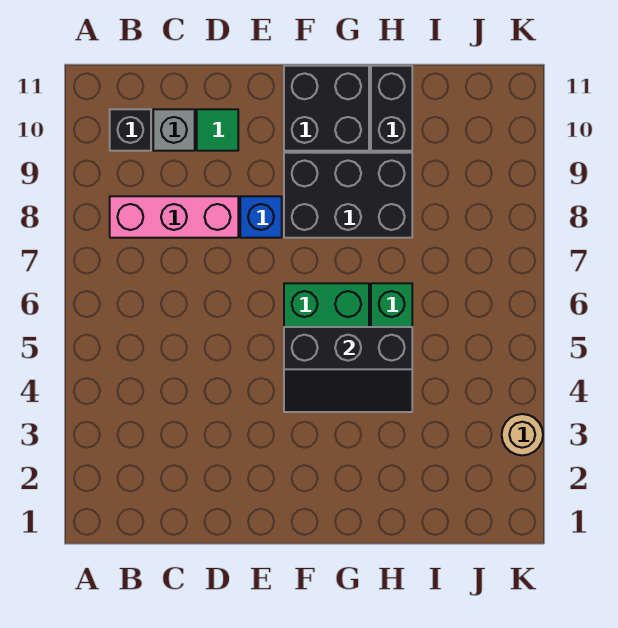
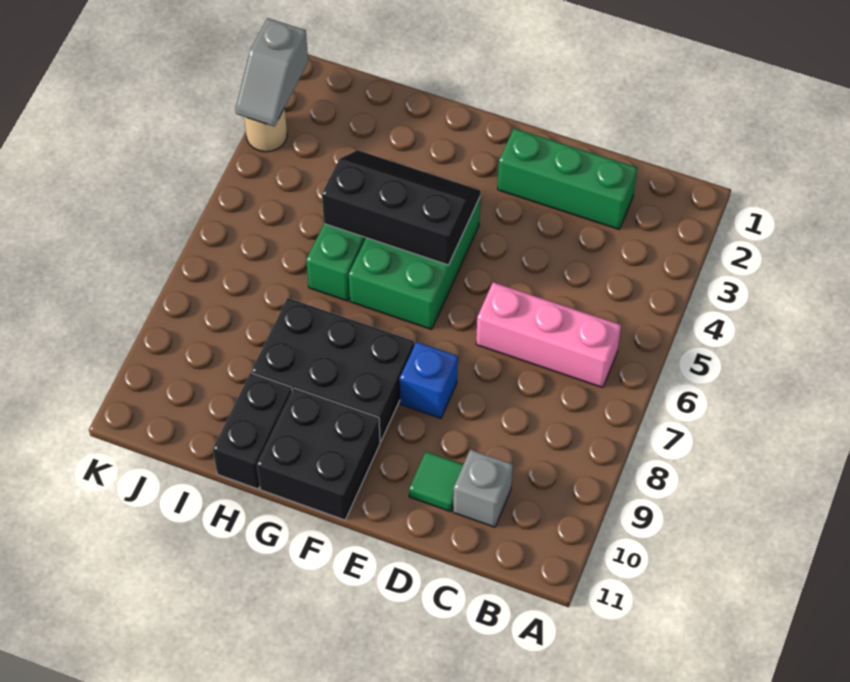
pink brick B8:D8 level 1 -> pink brick B6:D6 level 1
black brick B10 level 1 -> none
none -> green brick C2:E2 level 1
none -> grey slope K2:K3 level 2 top 2

